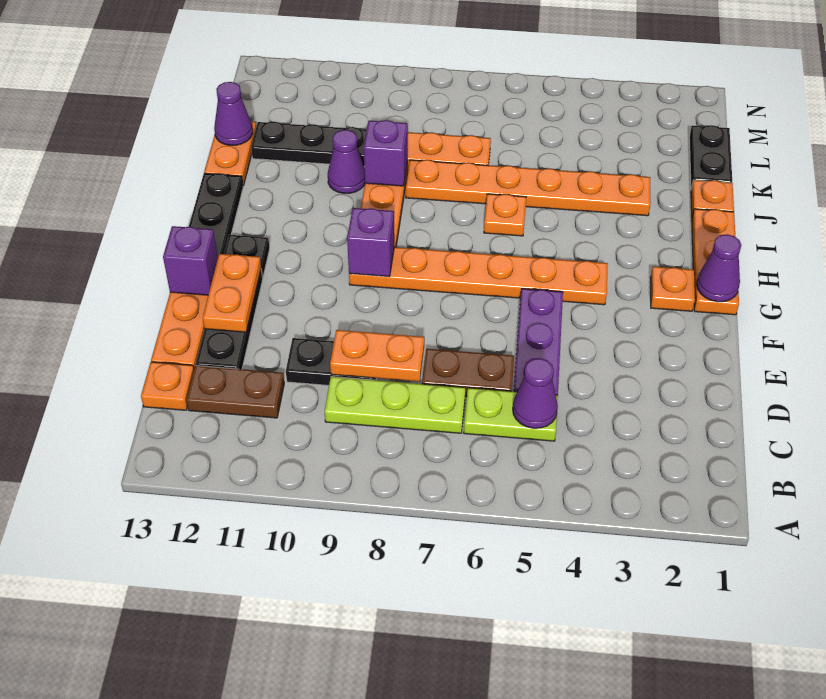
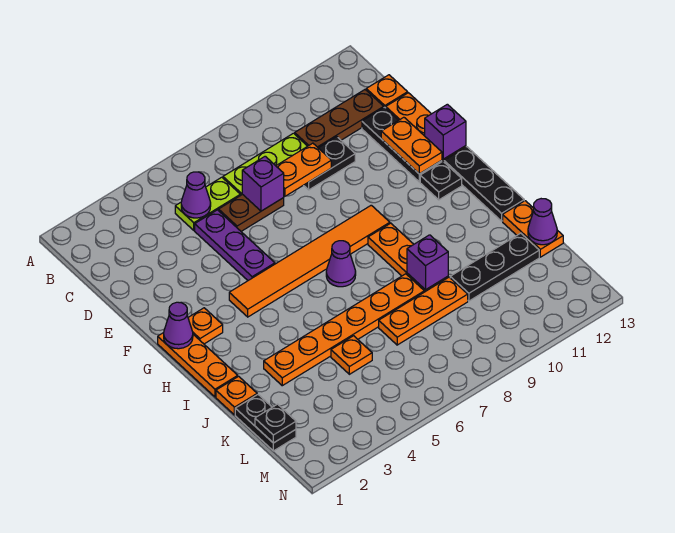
brown plate C11:C12 level 1 -> brown plate C10:C12 level 1
orange plate G4:G9 level 1 -> orange tile G4:G9 level 1
purple brick G9 level 2 -> purple brick D7 level 2
orange plate I6 level 1 -> orange plate K5 level 1
purple cone J10 level 1 -> purple cone H7 level 1
none -> black plate L1 level 2

